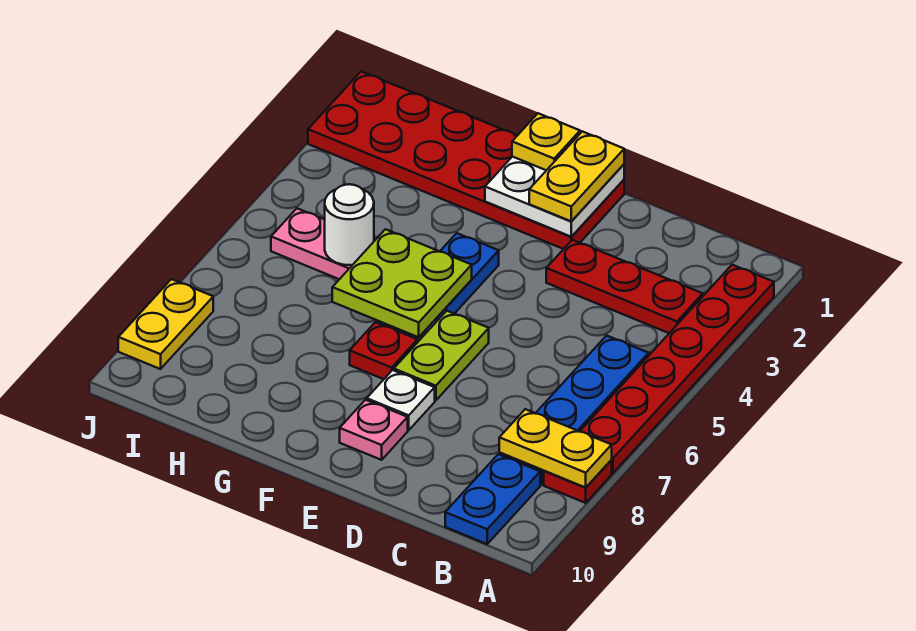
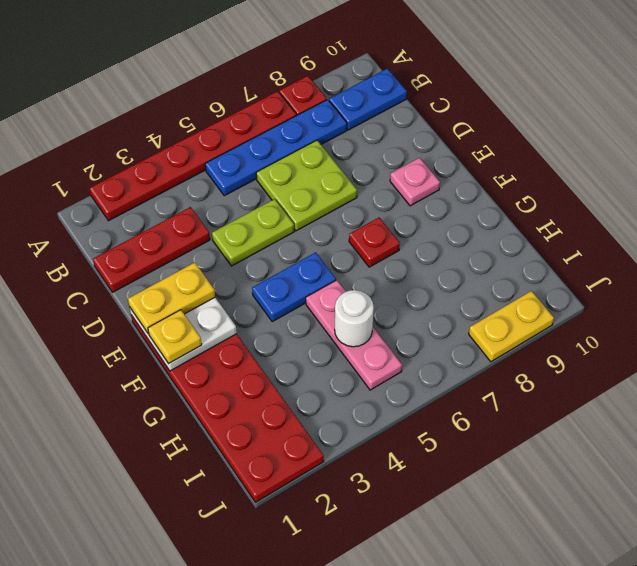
yellow plate A8:B8 level 2 -> none
red plate B3:D3 level 1 -> red plate C1:C3 level 1
lime plate E6:E7 level 1 -> lime plate D4:D5 level 1
white plate E8 level 1 -> none
lime plate F5:G6 level 2 -> lime plate C6:D7 level 1

